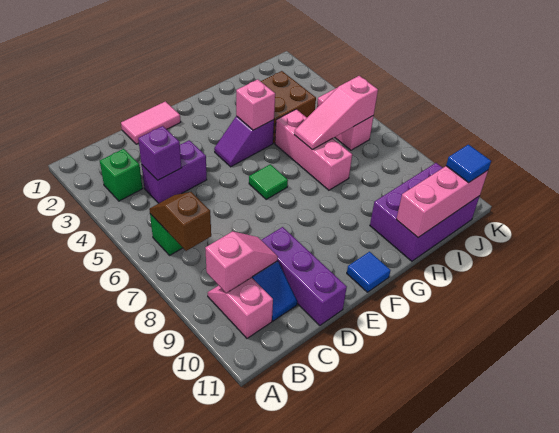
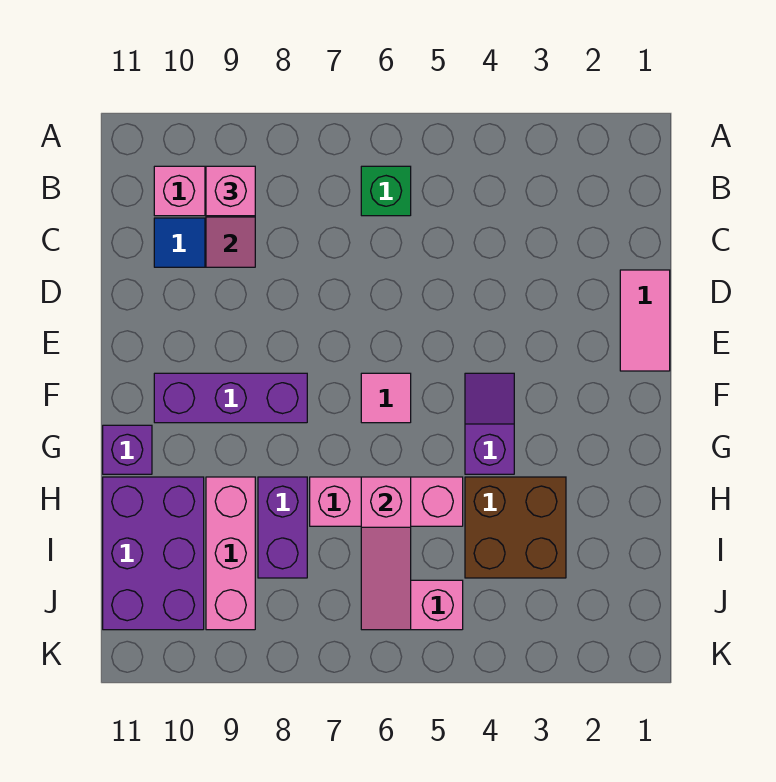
green brick B3 level 1 -> none
brown slope B6:B7 level 2 top 7 -> none
purple brick C4:D4 level 1 -> purple brick H8:I8 level 1
purple brick C4 level 2 -> purple brick G11 level 1
purple brick D9:D11 level 1 -> purple brick F8:F10 level 1
green tile F6 level 1 -> pink tile F6 level 1
blue tile F11 level 1 -> none
pink brick G4 level 2 -> pink brick B9 level 3
pink slope H6:J6 level 2 top J -> pink slope H6:J6 level 2 top H
pink brick H11:J11 level 2 -> pink brick H9:J9 level 1
blue tile J11 level 3 -> none

